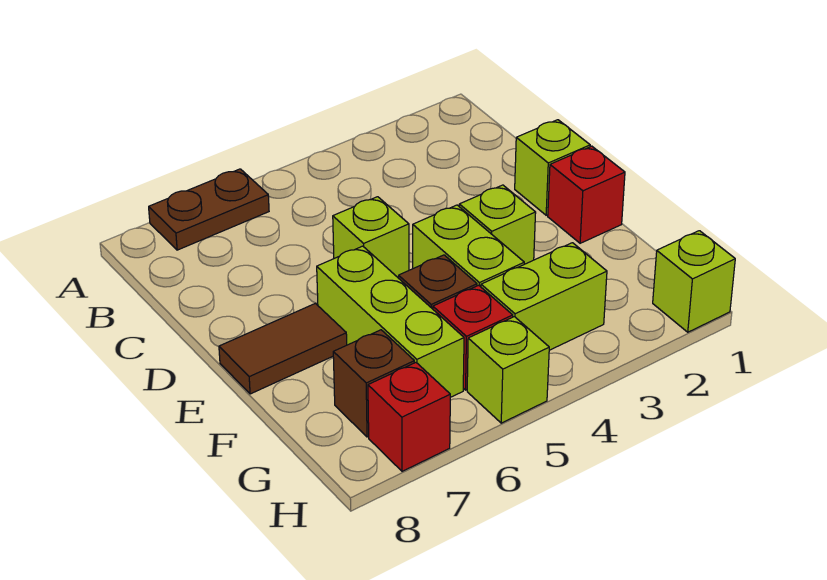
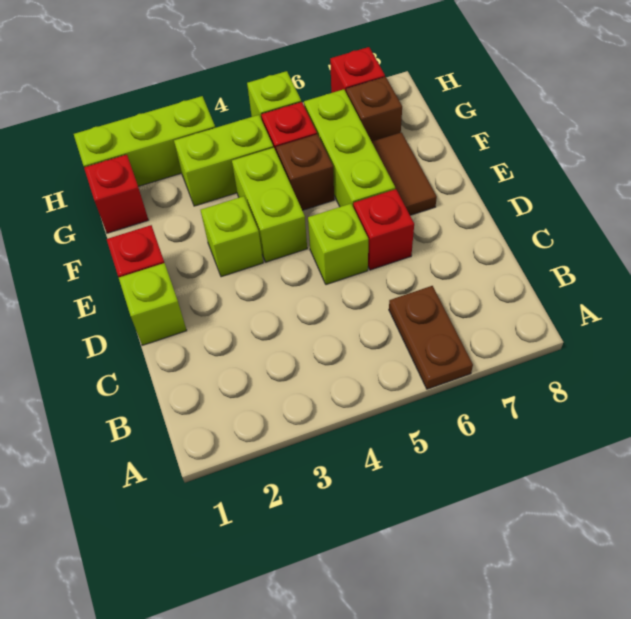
brown plate A6:A7 level 1 -> brown plate A6:B6 level 1
none -> red brick D6 level 1
brown tile E7:E8 level 1 -> brown tile E7:F7 level 1
none -> red brick G1 level 1
lime brick H1 level 1 -> lime brick H1:H3 level 1

